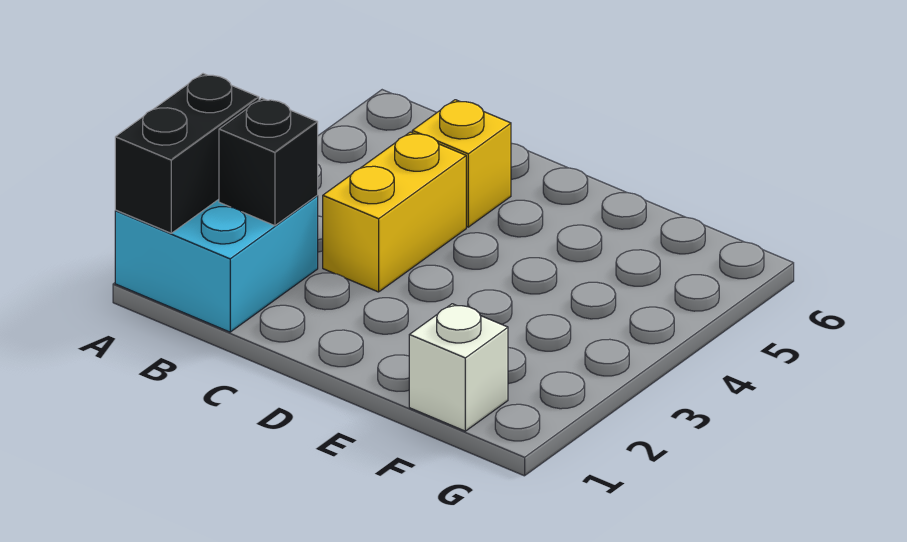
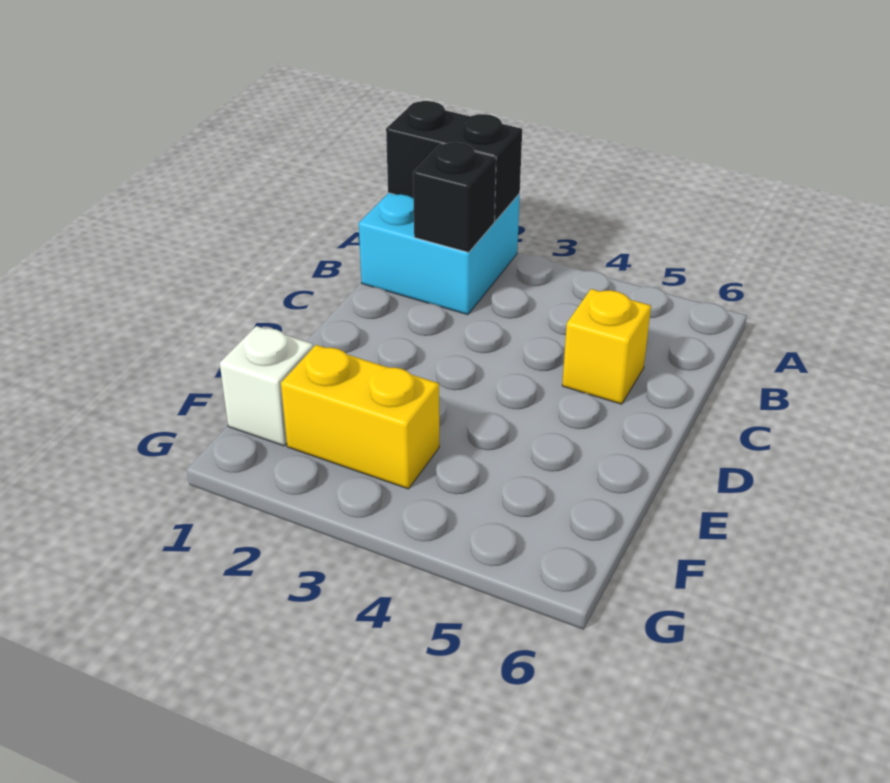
yellow brick C3:C4 level 1 -> yellow brick F2:F3 level 1

